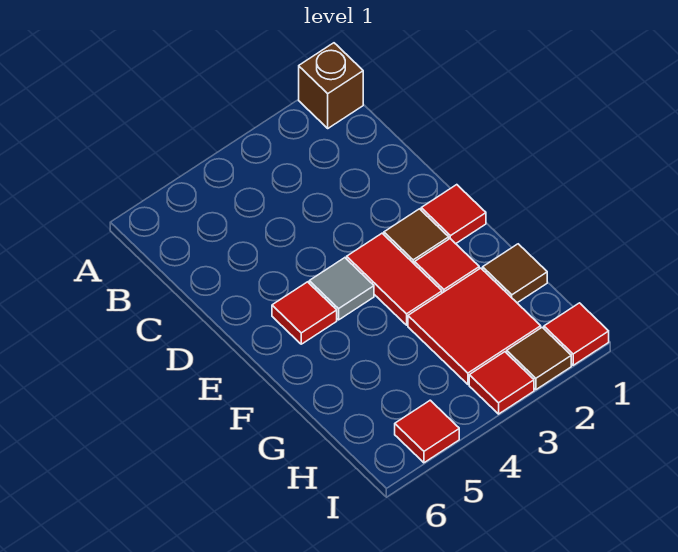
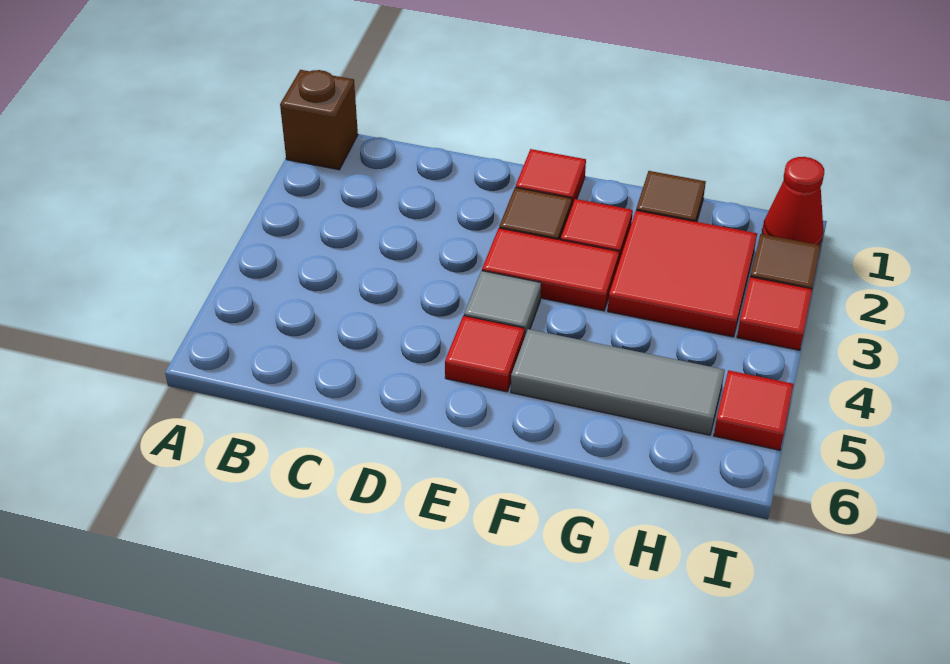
none -> grey tile F5:H5 level 1
red tile I1 level 1 -> red cone I1 level 1

